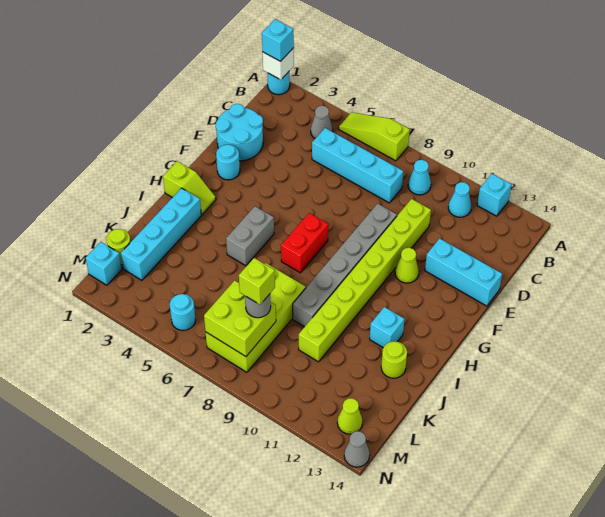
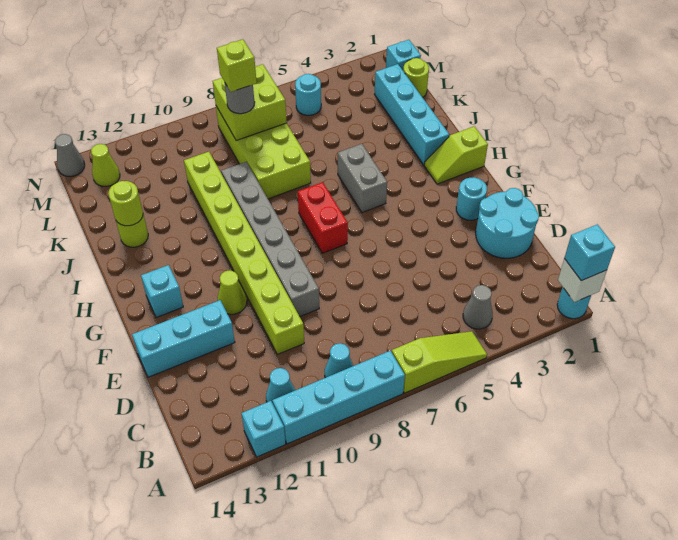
cyan brick C5:C8 level 1 -> cyan brick A8:A11 level 1
cyan brick I12 level 1 -> cyan brick G13 level 1
none -> lime round brick J13 level 2

